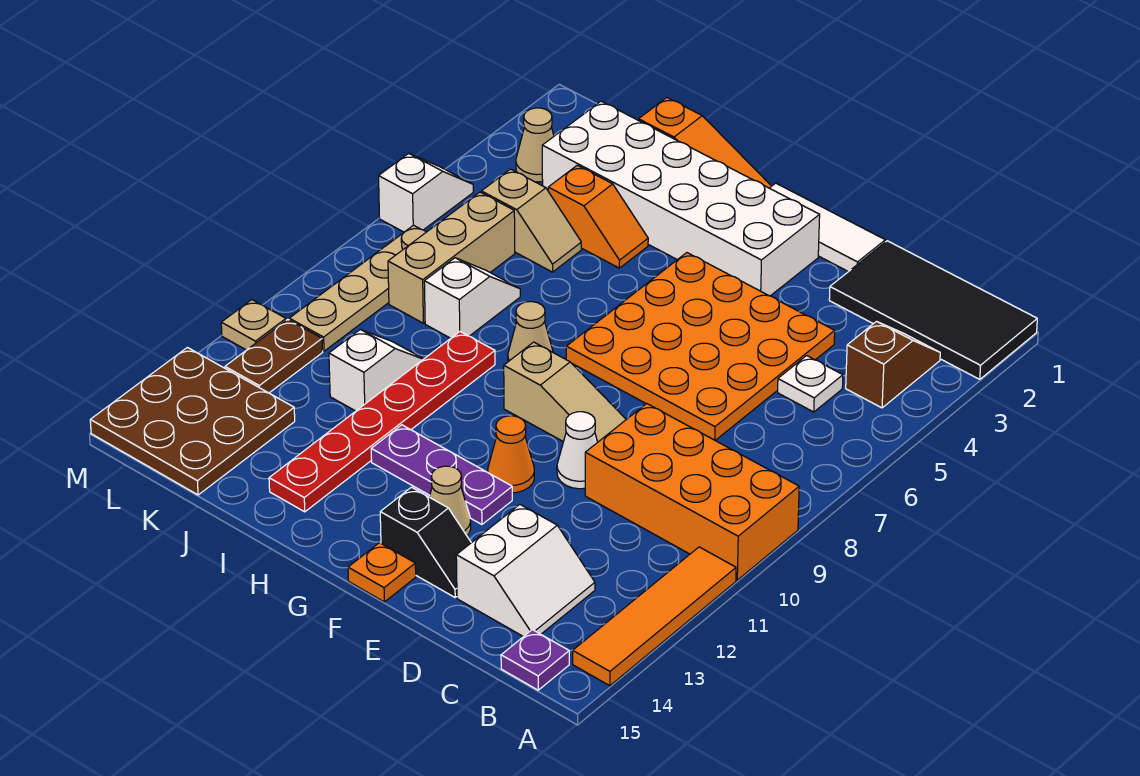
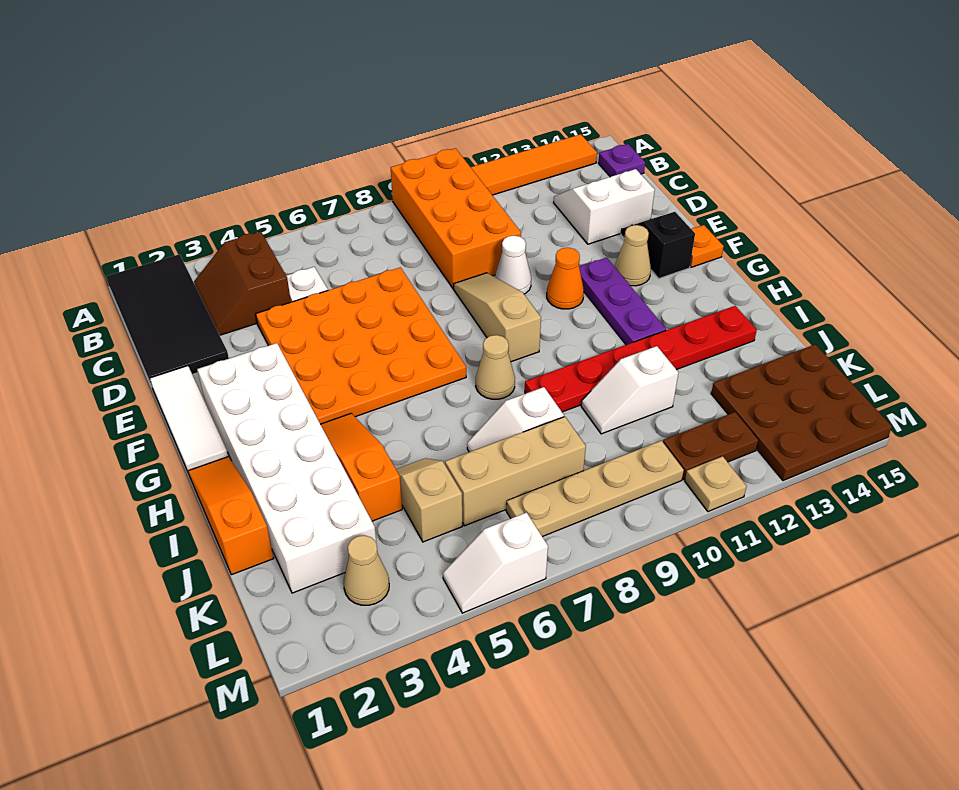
brown slope B3:B4 level 1 top 4 -> brown slope B3:C4 level 1 top 4
orange slope I4:J4 level 1 top J -> orange slope H4:J4 level 1 top J

